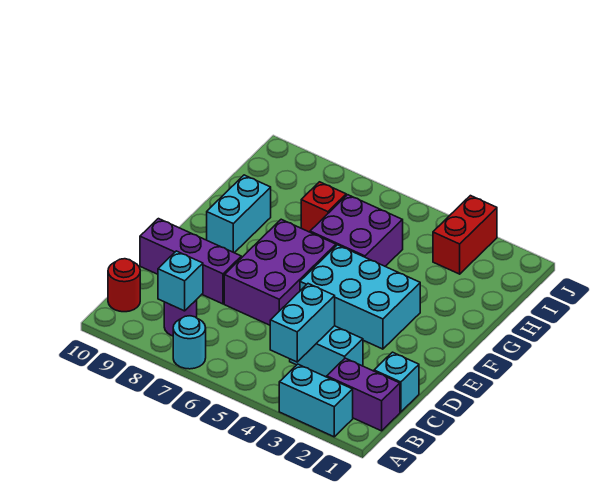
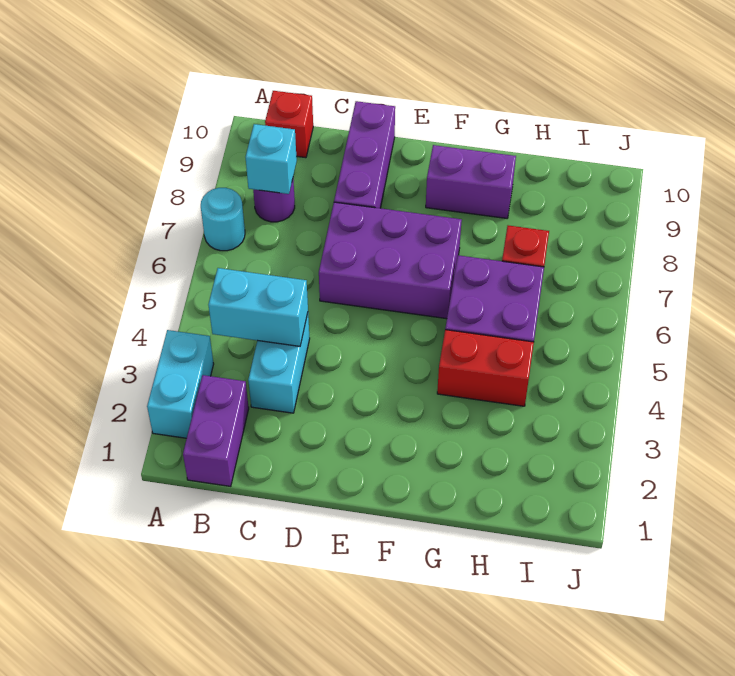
red round brick B10 level 1 -> red brick B10 level 1
cyan brick C1 level 1 -> none
cyan brick E3:F5 level 1 -> none
cyan brick F9:G9 level 1 -> purple brick F9:G9 level 1
red brick I3:J3 level 1 -> red brick G4:H4 level 1

